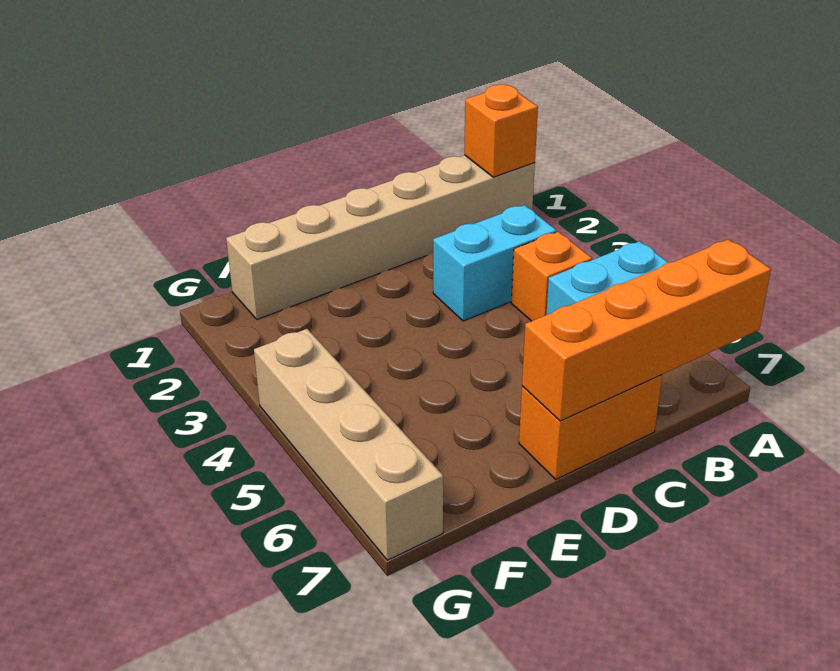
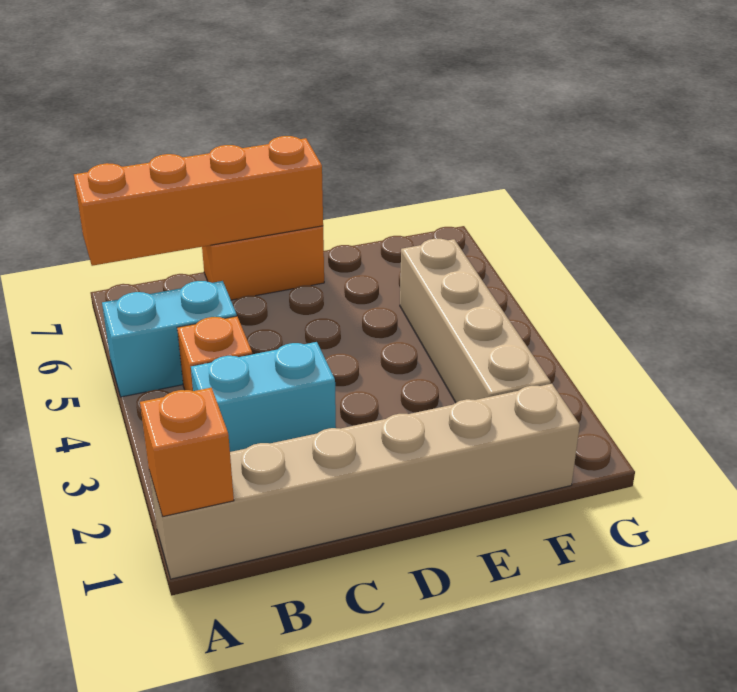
tan brick G4:G7 level 1 -> tan brick F2:F5 level 1

